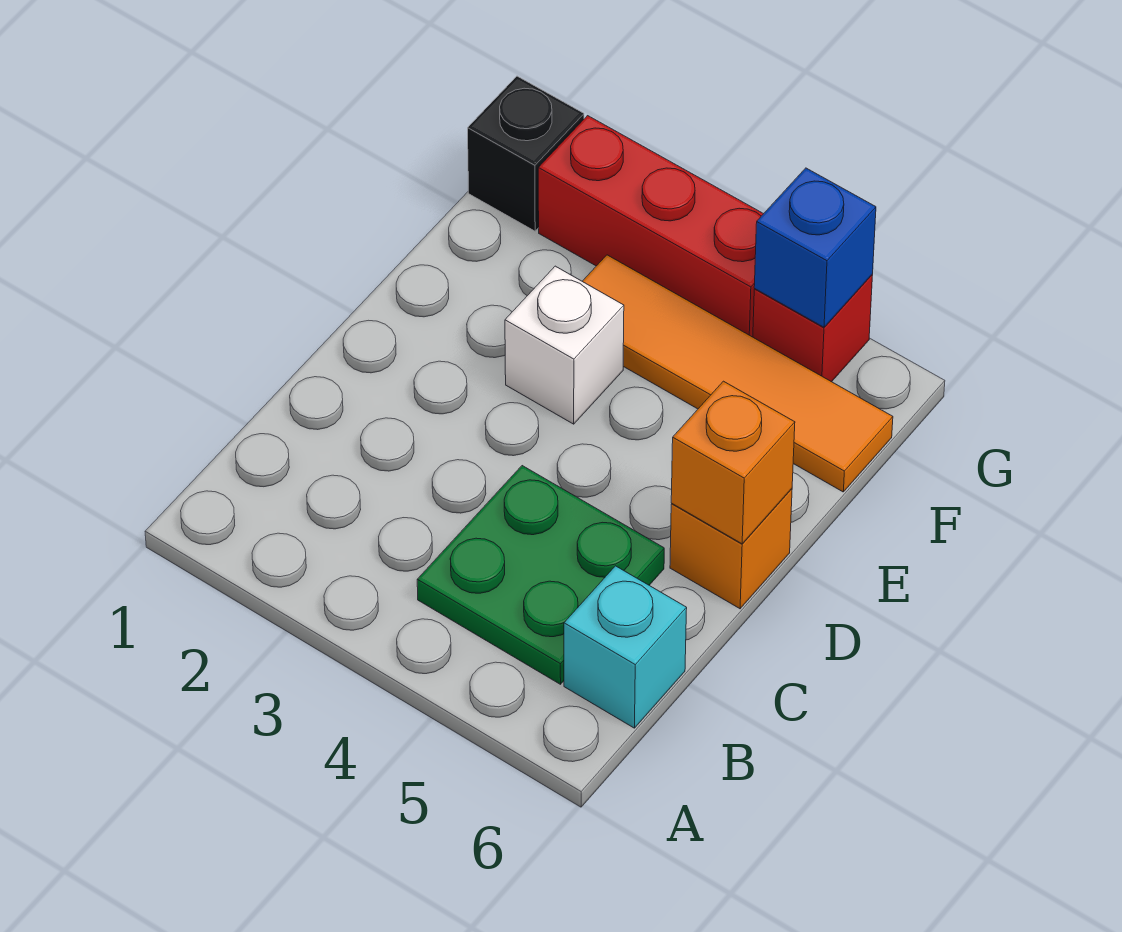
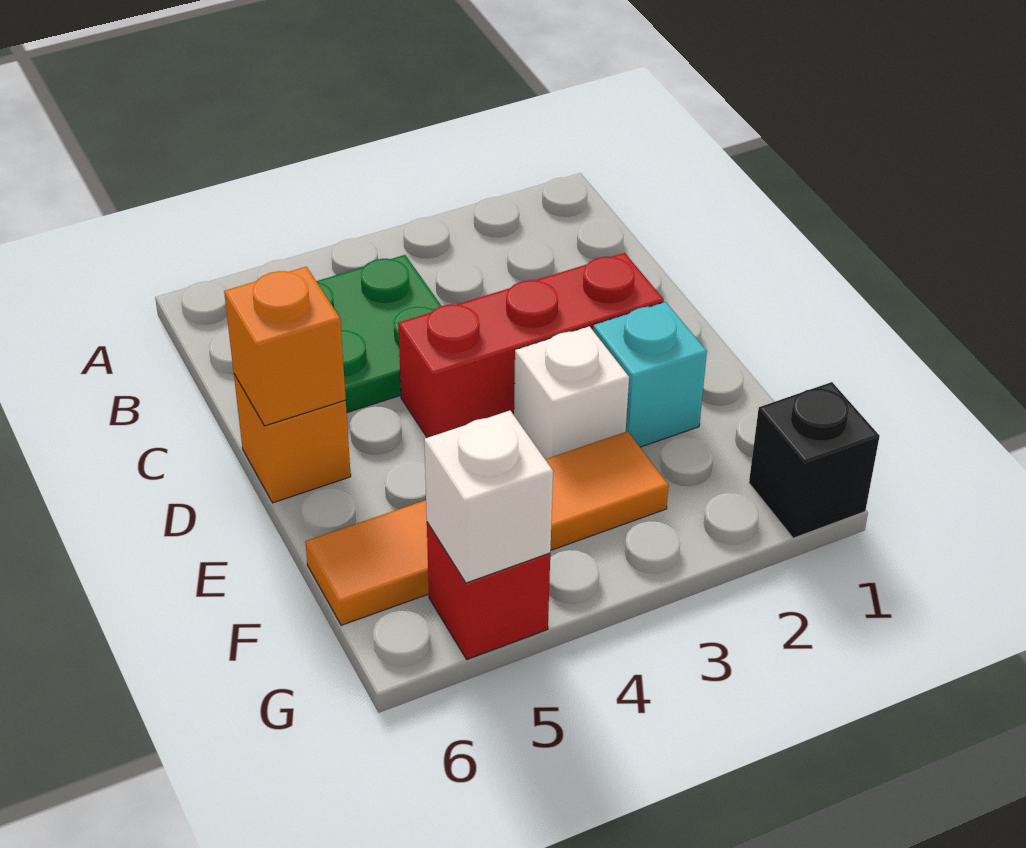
cyan brick B6 level 1 -> cyan brick E2 level 1
red brick G2:G4 level 1 -> red brick D2:D4 level 1
blue brick G5 level 2 -> white brick G5 level 2

